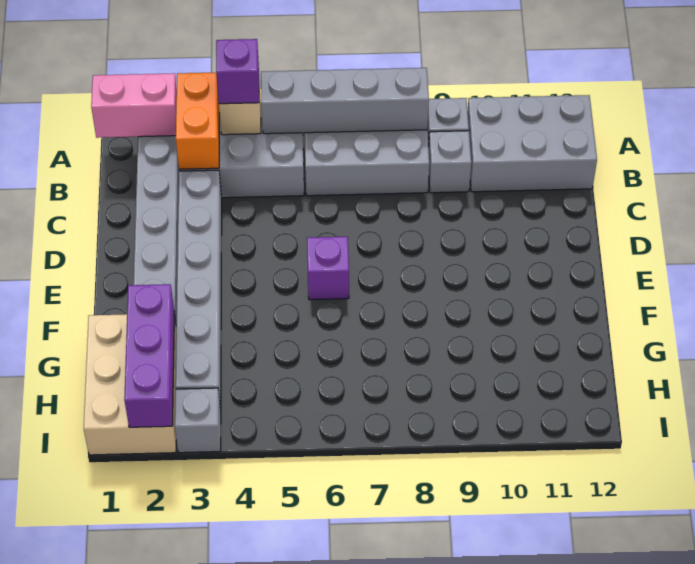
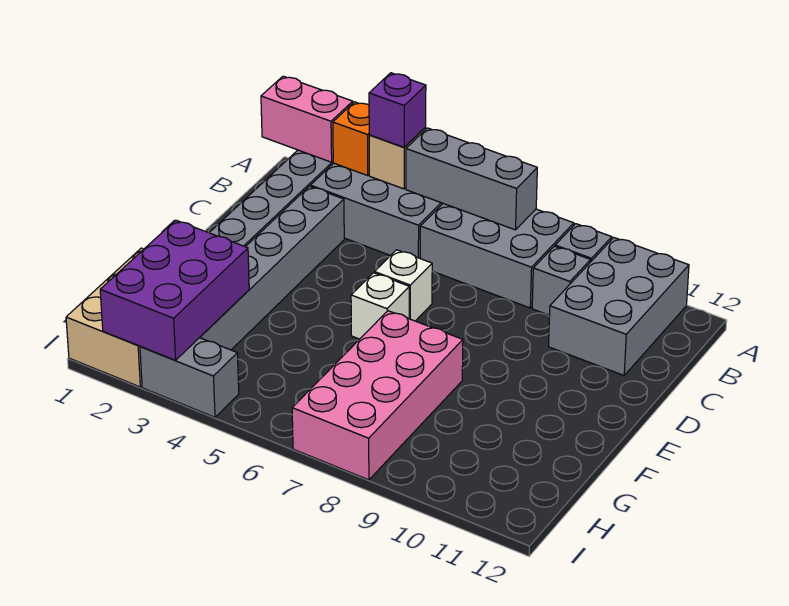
orange brick A3:B3 level 2 -> orange brick A3 level 2
grey brick A5:A8 level 2 -> grey brick A5:A7 level 2
grey brick A10:B12 level 1 -> grey brick A10:C11 level 1
none -> white brick D6 level 1
purple brick E6 level 1 -> white brick E6 level 1
none -> pink brick F7:I8 level 1
purple brick G2:I2 level 2 -> purple brick G2:I3 level 2
grey brick I3 level 1 -> grey brick I3:I4 level 1

